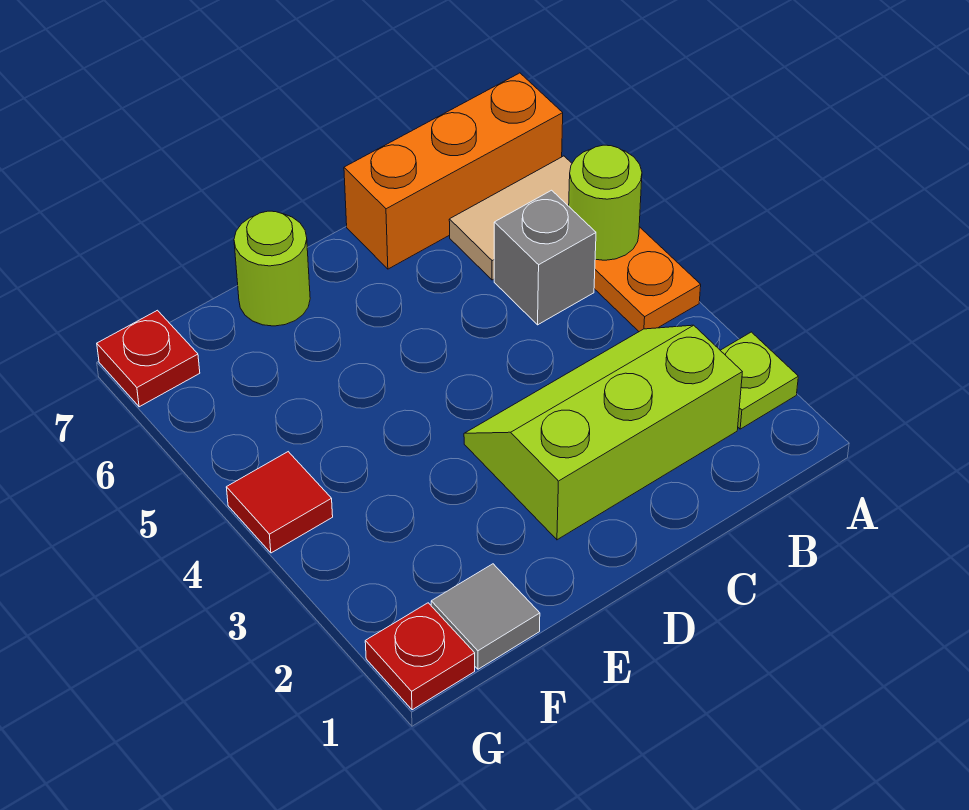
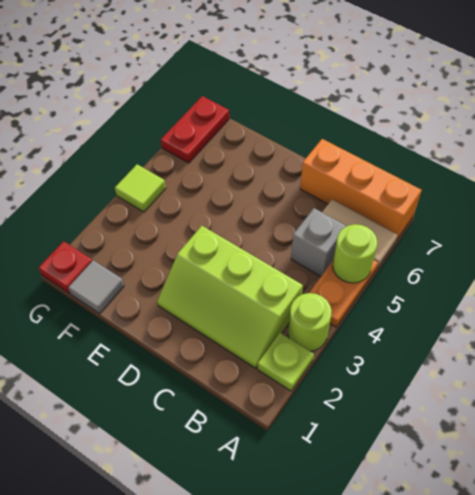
lime slope B2:D3 level 1 top 2 -> lime slope B2:D3 level 1 top 3
lime round brick E7 level 1 -> lime round brick A3 level 1
red tile G4 level 1 -> lime tile G4 level 1
red plate G7 level 1 -> red plate G6:G7 level 1

